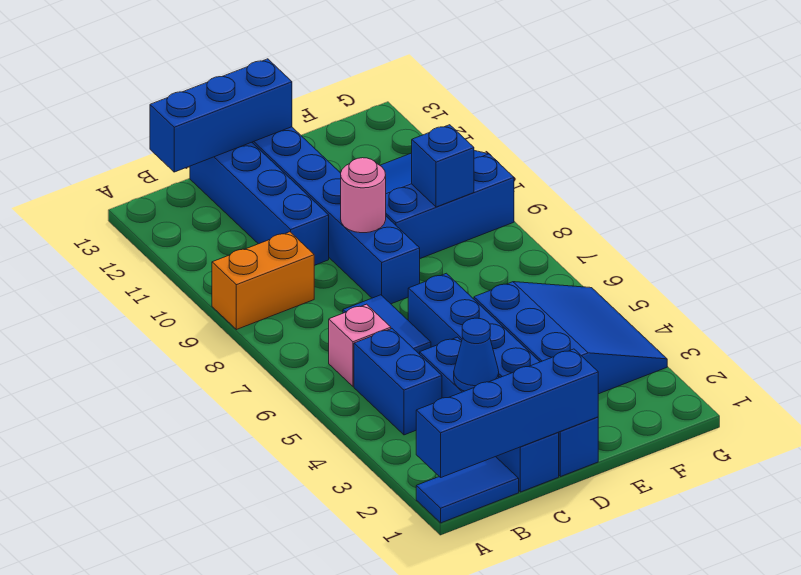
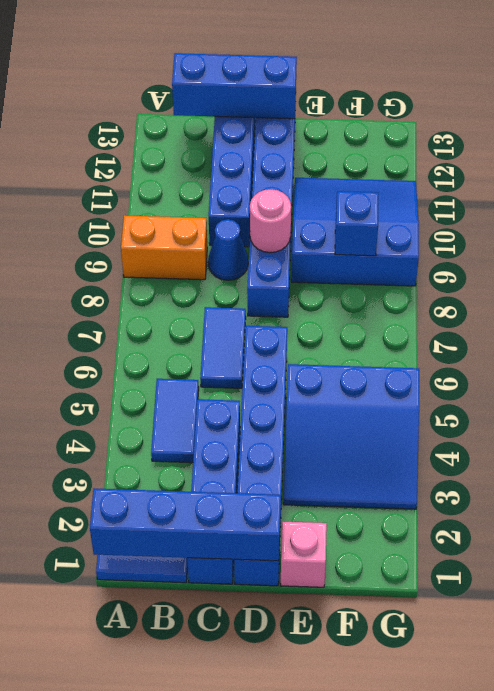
blue brick B4:B5 level 1 -> blue tile B4:B5 level 1
pink brick B6 level 1 -> pink brick E1 level 1
blue cone C3 level 2 -> blue cone C9 level 1
blue slope E3:G5 level 1 top E -> blue slope E3:G5 level 1 top 5

